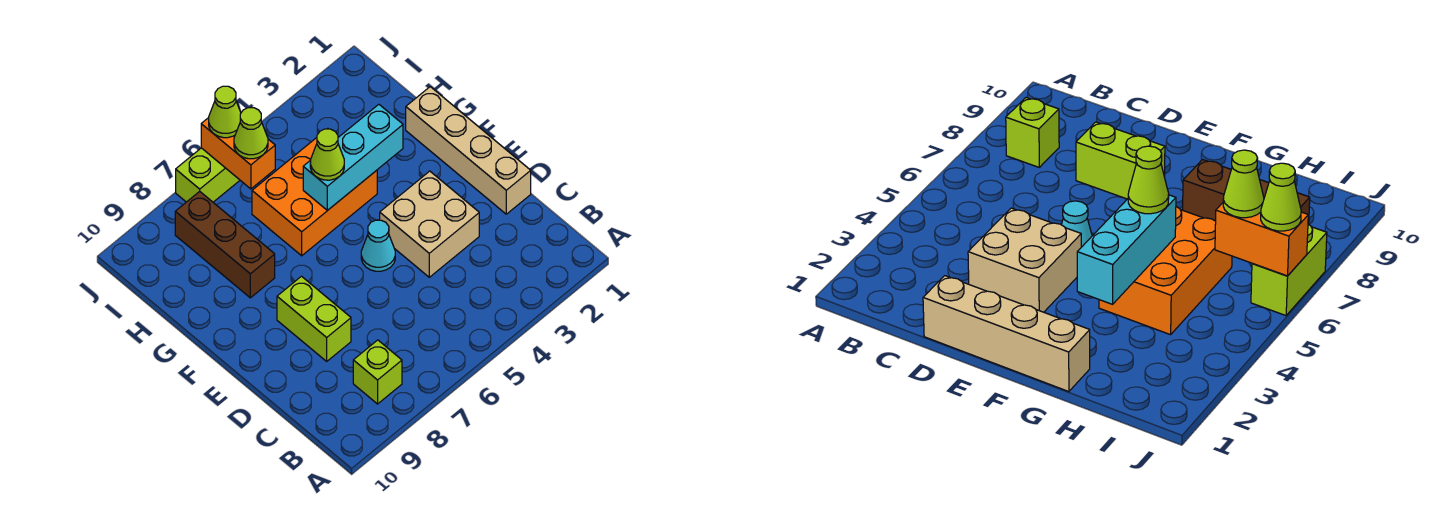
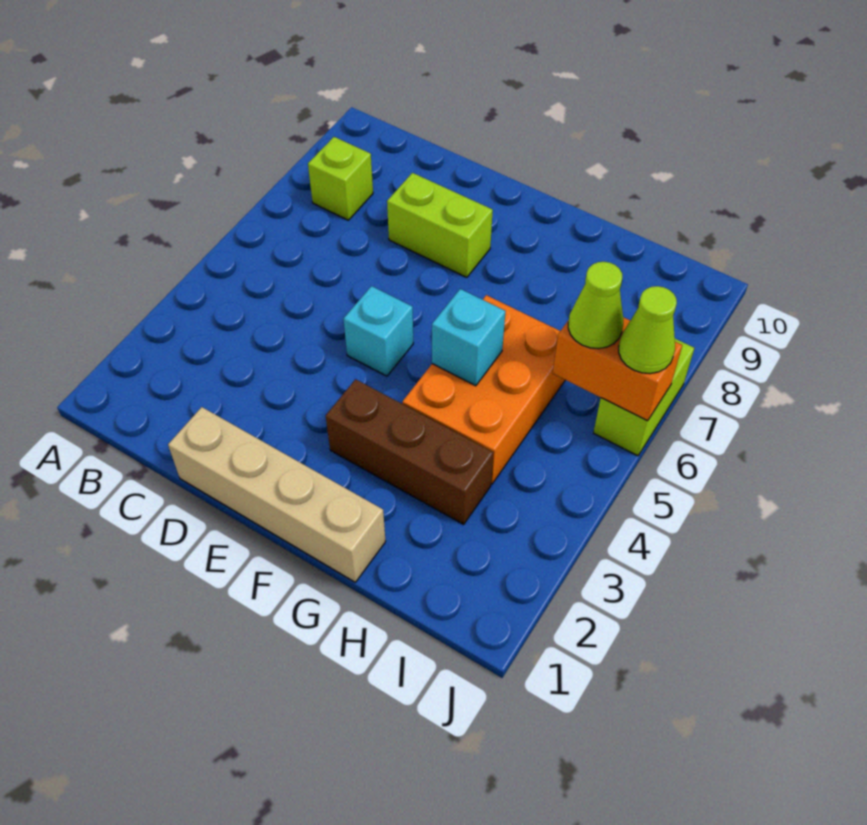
tan brick D3:E4 level 1 -> none
cyan cone E5 level 1 -> cyan brick E5 level 1
cyan brick G3:G5 level 2 -> cyan brick G5 level 2
lime cone G5 level 3 -> none
brown brick G8:I8 level 1 -> brown brick F3:H3 level 1

